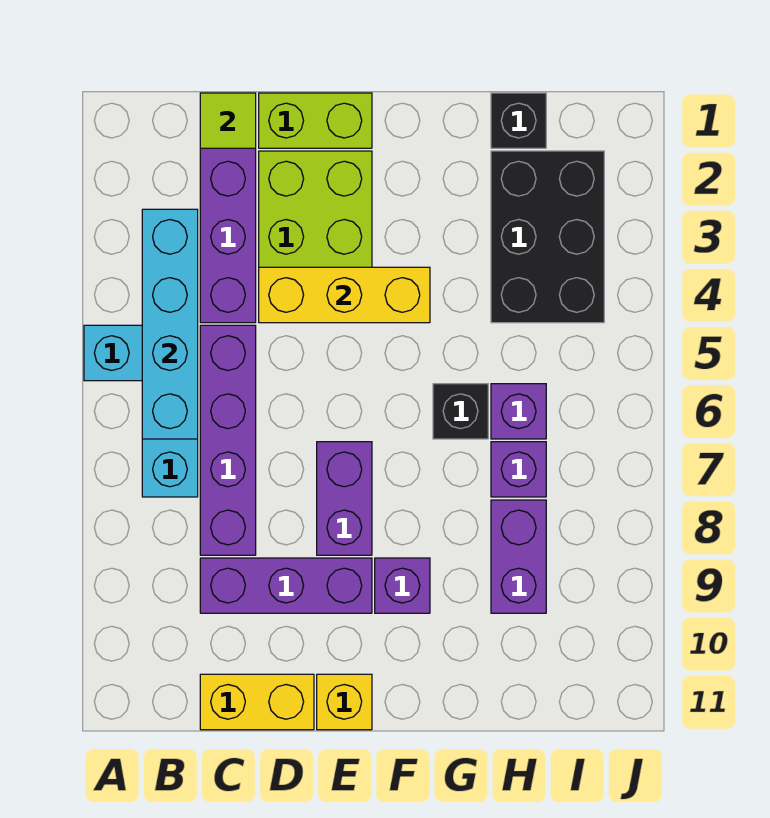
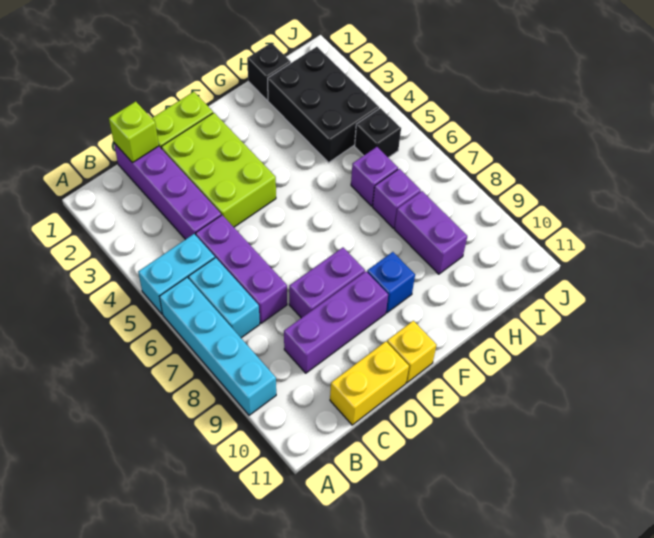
cyan brick B3:B6 level 2 -> cyan brick A6:A9 level 1
lime tile C1 level 2 -> lime brick C1 level 2
purple brick C5:C8 level 1 -> purple brick C5:C7 level 1
yellow brick D4:F4 level 2 -> none
purple brick E7:E8 level 1 -> purple brick D8:E8 level 1
purple brick F9 level 1 -> blue brick F9 level 1
black brick G6 level 1 -> black brick I5 level 1

